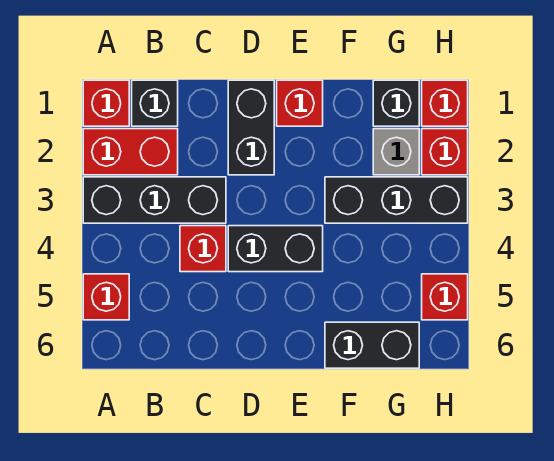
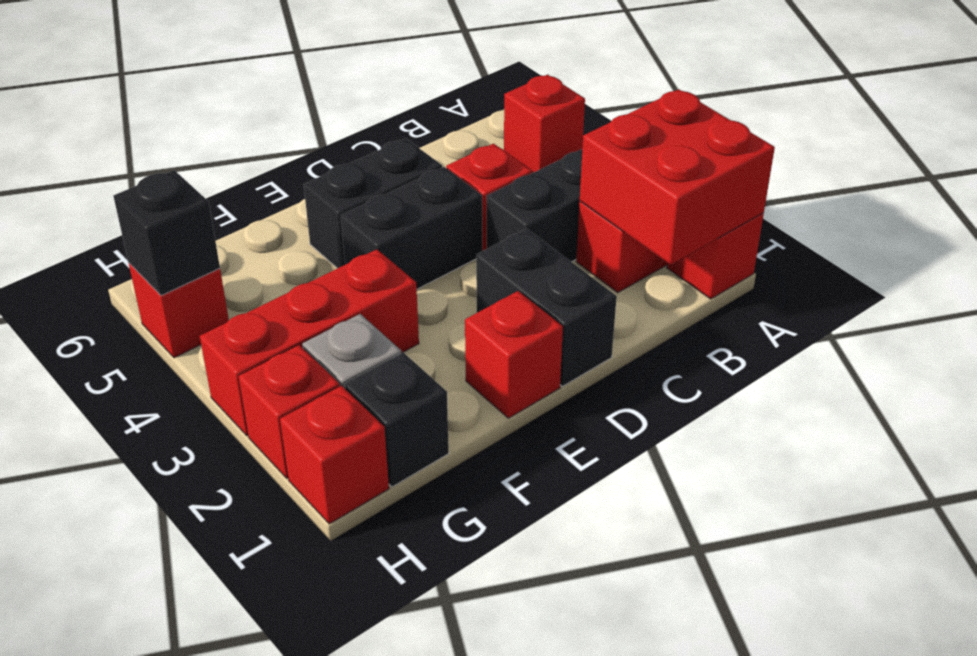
none -> red brick A1:B2 level 2
black brick B1 level 1 -> black brick H5 level 2
black brick F3:H3 level 1 -> red brick F3:H3 level 1
black brick F6:G6 level 1 -> black brick D5:E5 level 1

